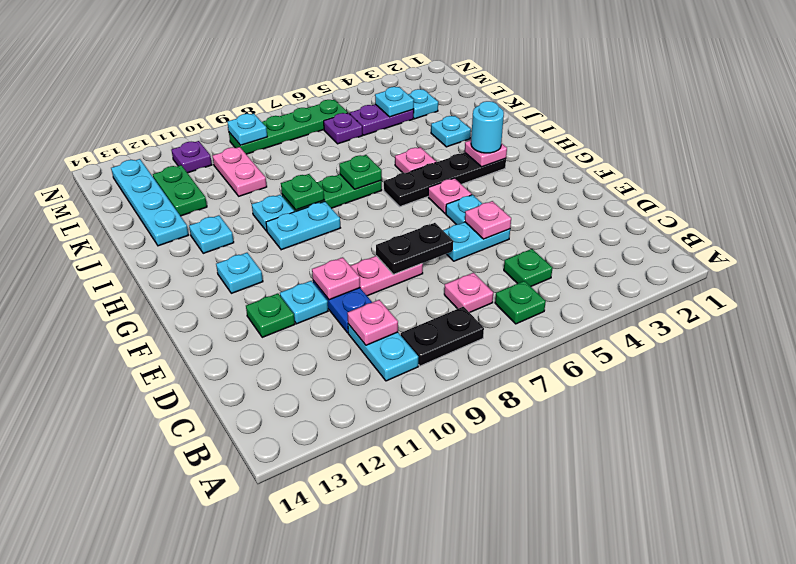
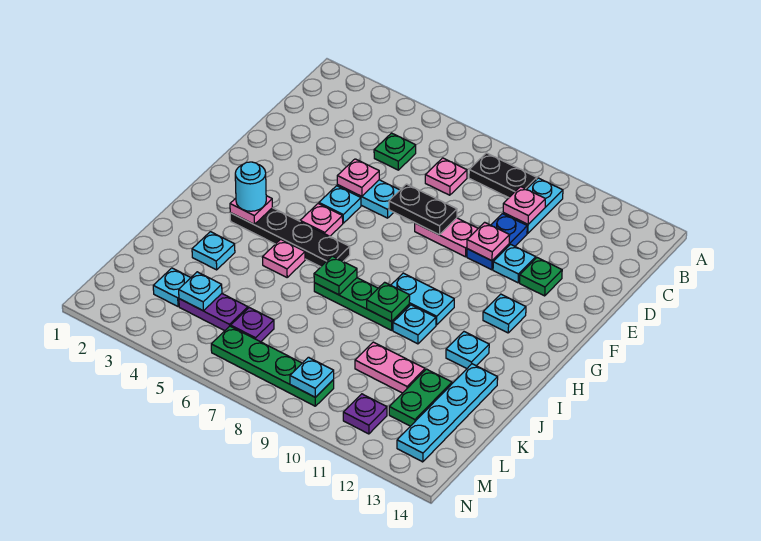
green plate B6 level 1 -> none
pink plate K10:L10 level 1 -> pink plate K10:K11 level 1

